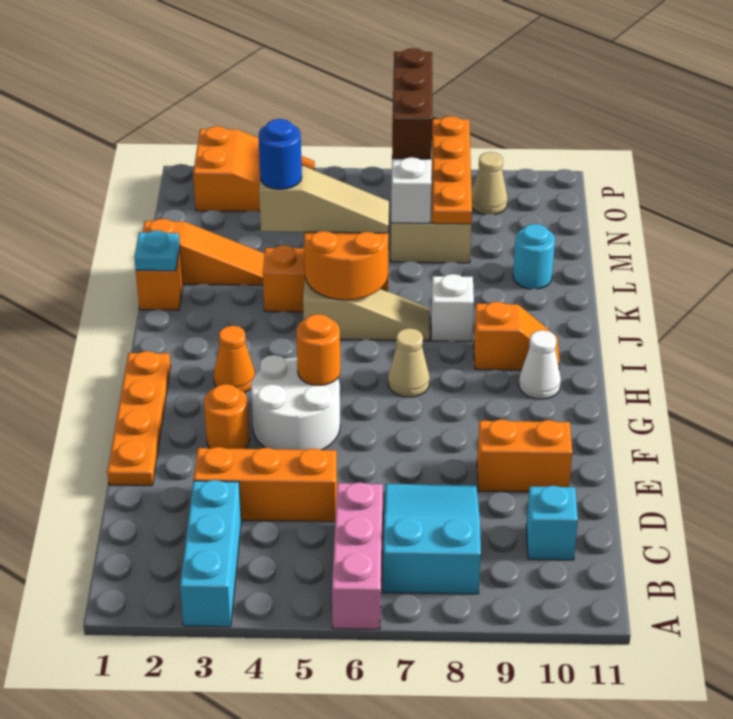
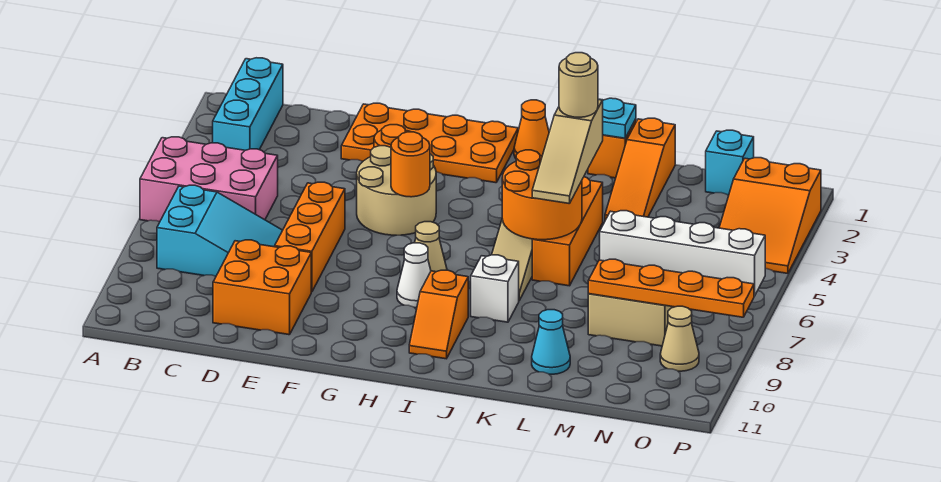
cyan brick A3:C3 level 1 -> cyan brick B1:B3 level 1
pink brick A6:C6 level 1 -> pink brick A5:C6 level 1
cyan brick C10 level 1 -> cyan brick N1 level 1
orange brick D3:D5 level 1 -> orange brick E6:E8 level 1
orange plate E1:H1 level 1 -> orange plate E1:H2 level 1
orange brick E9:E10 level 1 -> orange brick D9:E10 level 1
white round brick F4:G5 level 1 -> tan round brick F4:G5 level 1
orange cone H3 level 1 -> orange cone I1 level 1
white cone H10 level 1 -> white cone H8 level 1
blue round brick K4 level 4 -> tan round brick K4 level 4
cyan round brick L10 level 1 -> cyan cone L10 level 1
brown brick N7:P7 level 3 -> none

